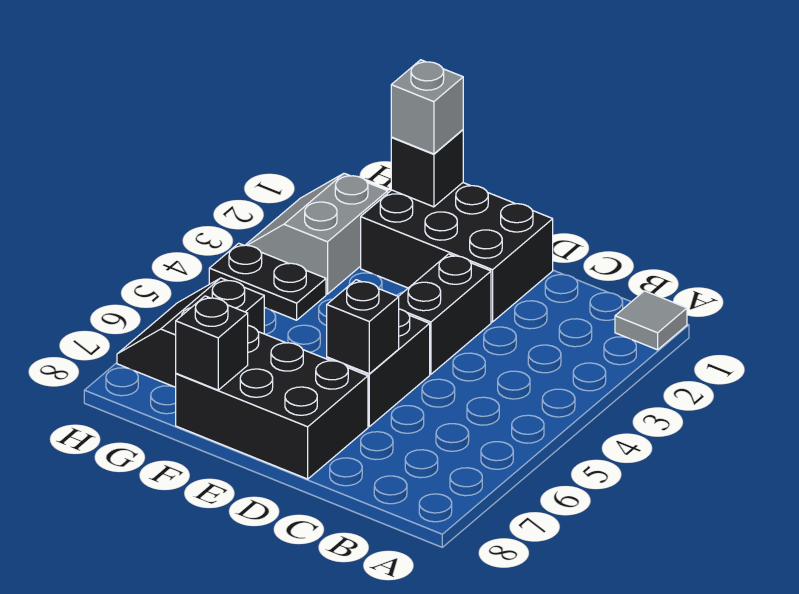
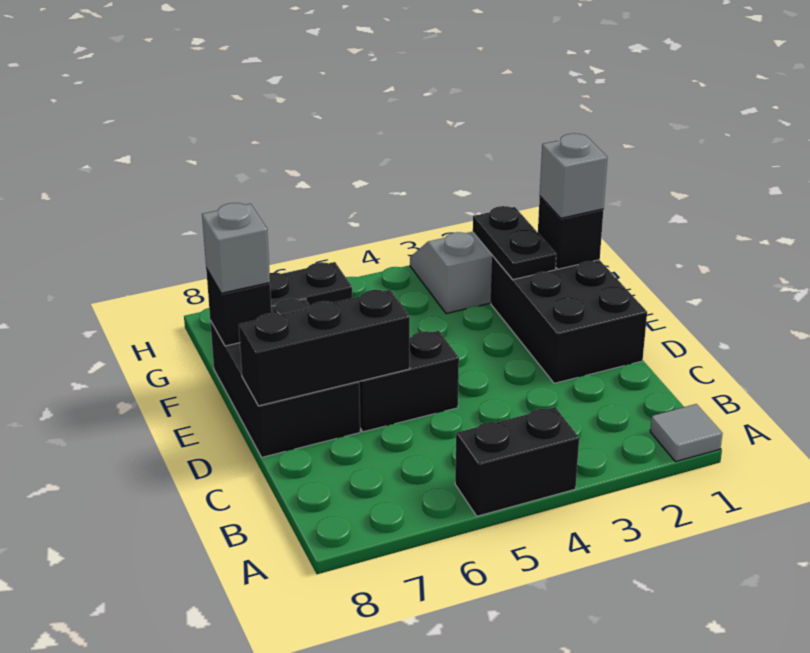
black brick D3:D4 level 1 -> black brick A4:A5 level 1
black brick D6 level 2 -> black brick D6:D8 level 2
none -> grey brick F8 level 3
black plate G4:H4 level 1 -> black plate F2:G2 level 2

